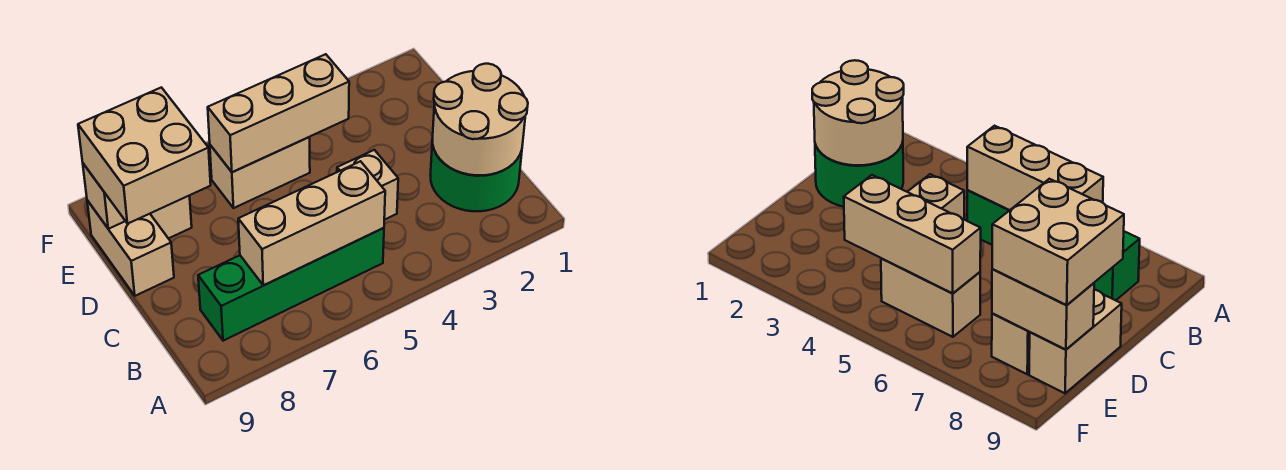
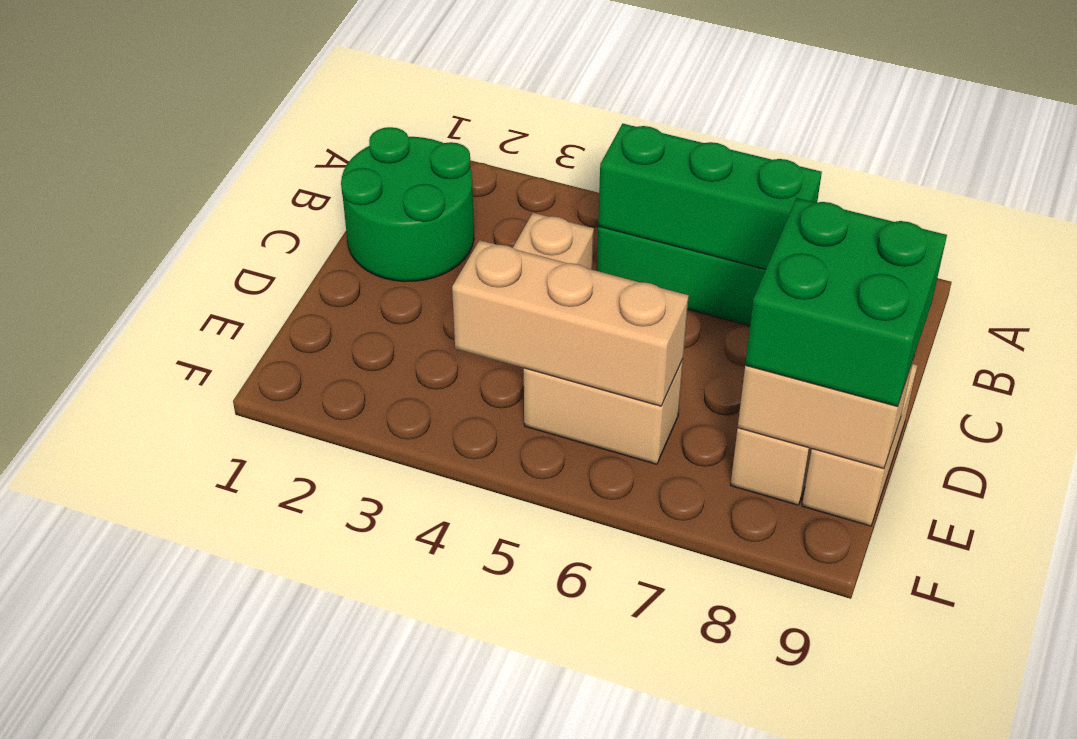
tan round brick B1:C2 level 2 -> none
tan brick B5:B7 level 2 -> green brick B5:B7 level 2
tan brick D8:E9 level 3 -> green brick D8:E9 level 3

